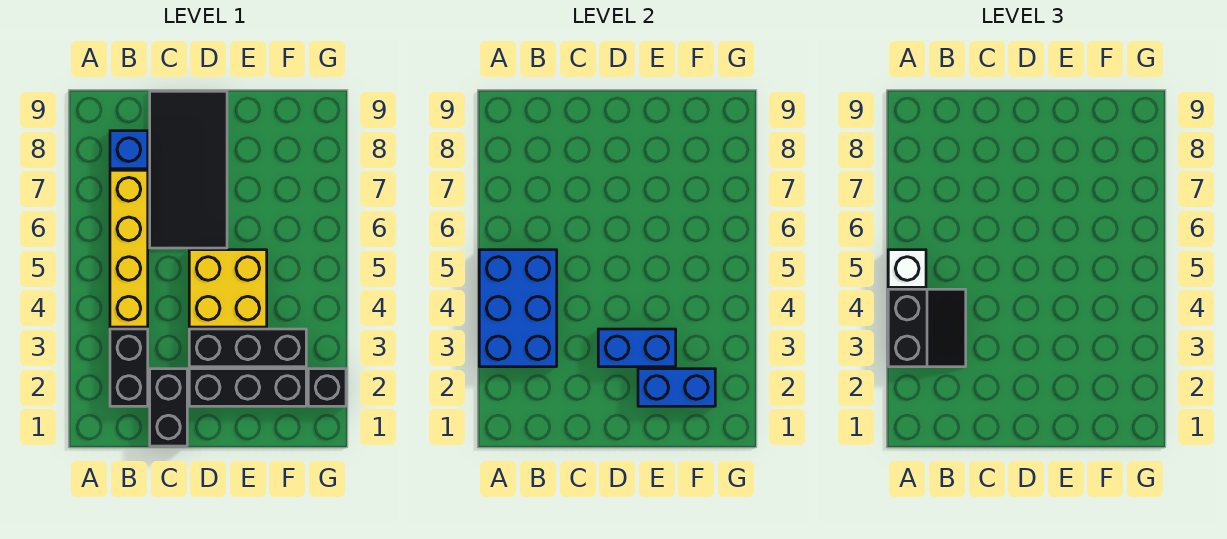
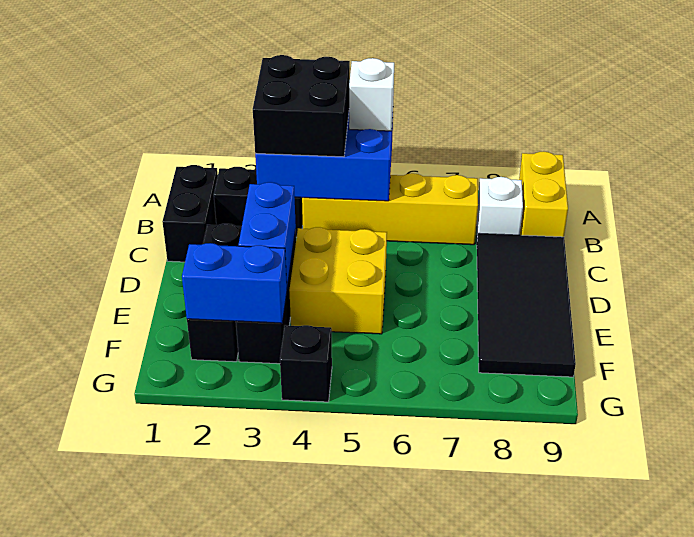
black slope A3:B4 level 3 top A -> black brick A3:B4 level 3
none -> yellow brick A9:B9 level 1
blue brick B8 level 1 -> white brick B8 level 1
black brick C1:C2 level 1 -> black brick B1:C1 level 1
black tile C6:D9 level 1 -> black tile C8:F9 level 1
blue brick E2:F2 level 2 -> blue brick F2:F3 level 2
black brick G2 level 1 -> black brick G4 level 1

